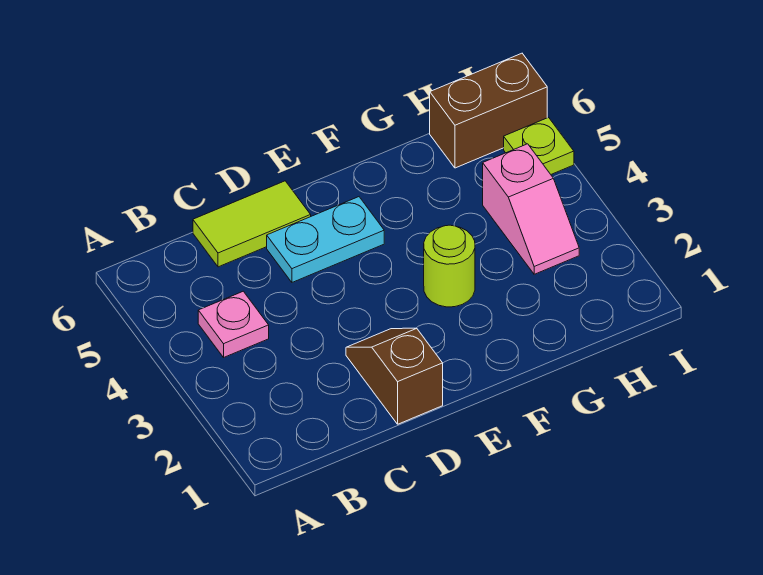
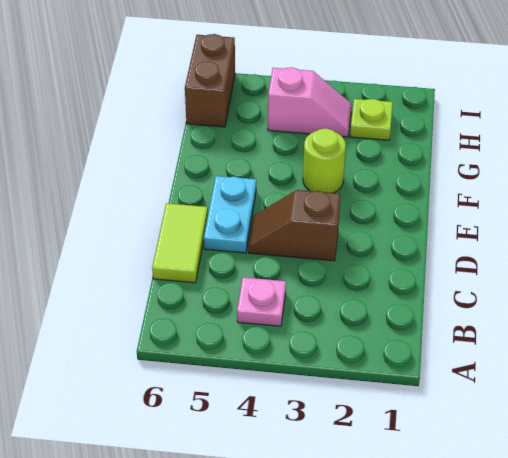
brown slope D1:D2 level 1 top 1 -> brown slope D3:D4 level 1 top 3
lime plate I5 level 1 -> lime plate H2 level 1

